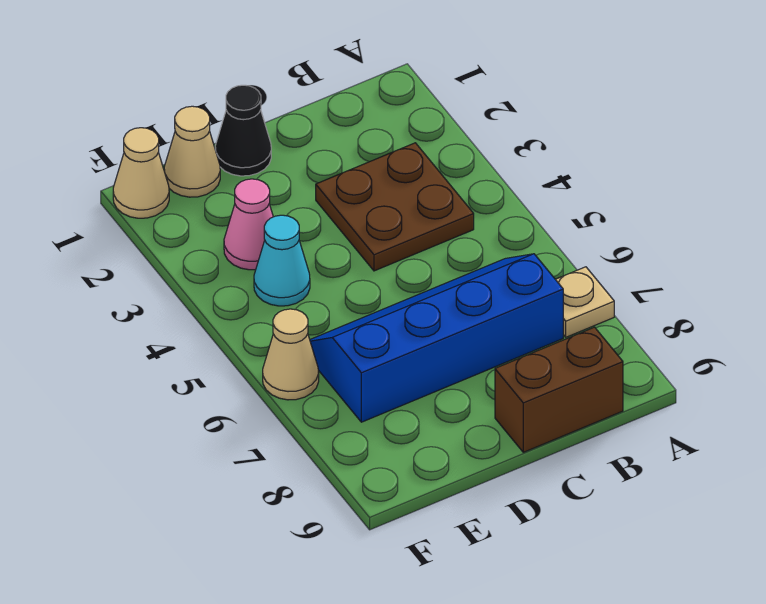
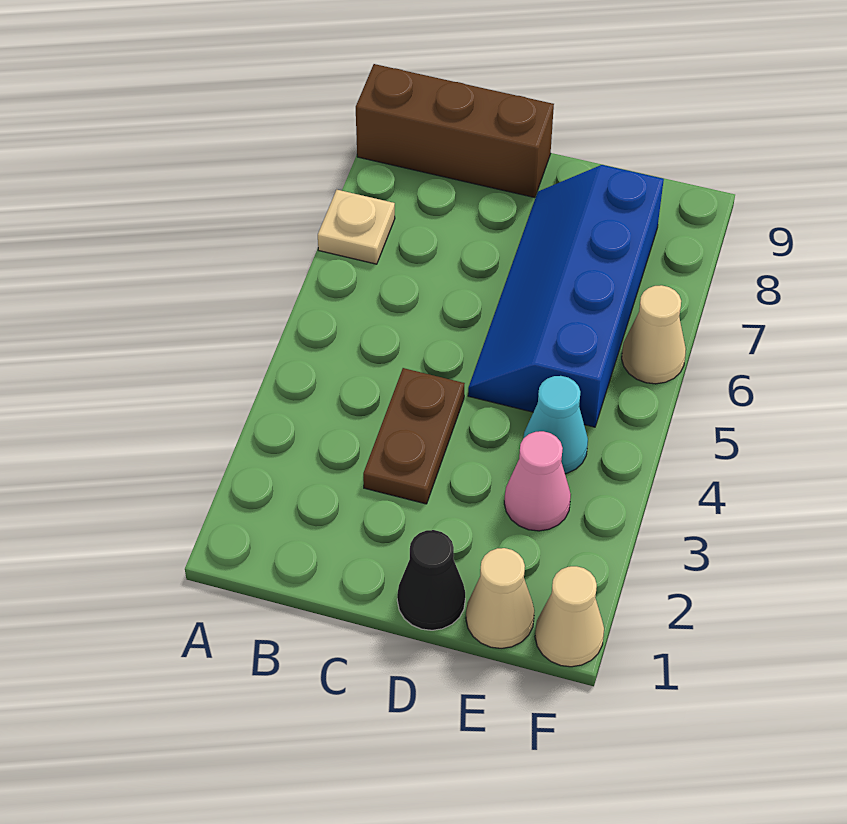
brown plate B3:C4 level 1 -> brown plate C3:C4 level 1
blue slope B6:E7 level 1 top 7 -> blue slope D5:E8 level 1 top E
brown brick B9:C9 level 1 -> brown brick A9:C9 level 1

